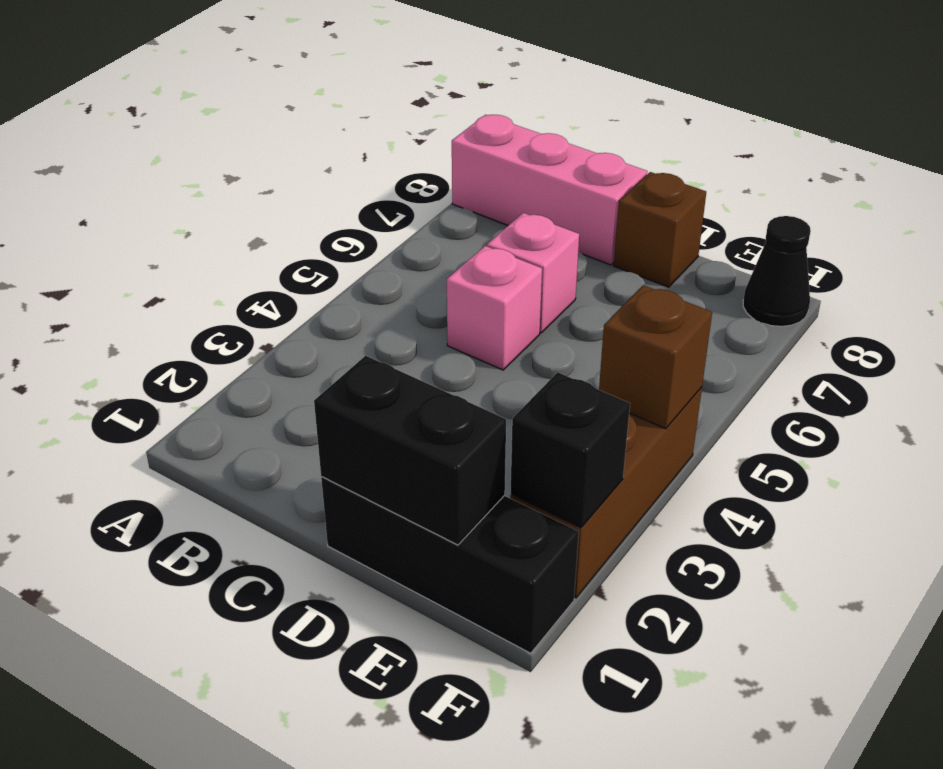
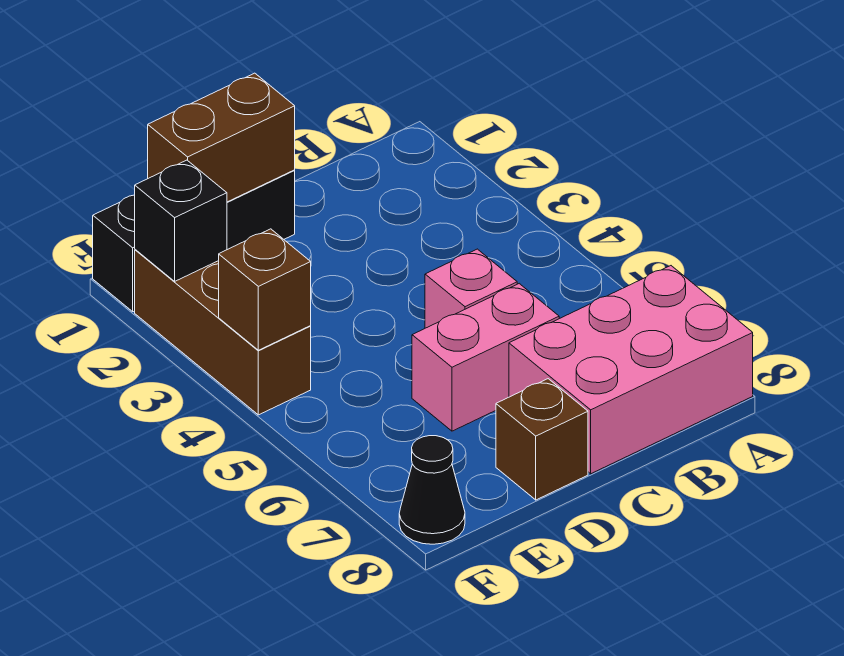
pink brick A8:C8 level 1 -> pink brick A7:C8 level 1
pink brick C6 level 1 -> pink brick C6:D6 level 1
black brick D1:E1 level 2 -> brown brick D1:E1 level 2

